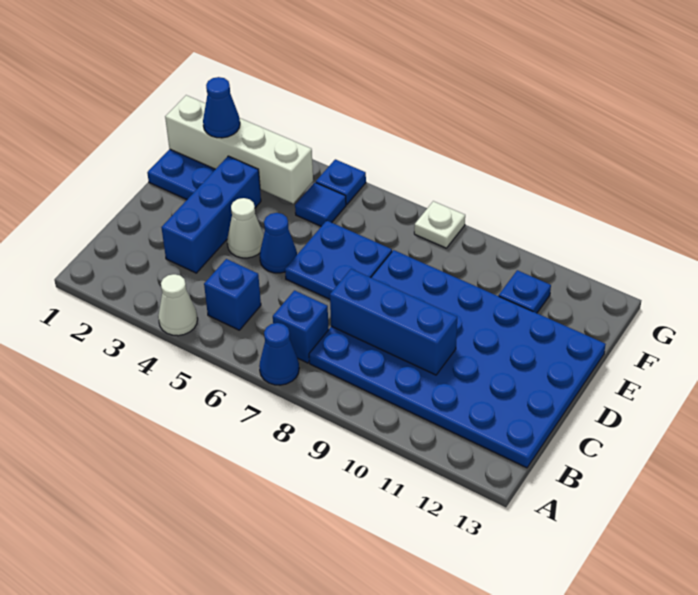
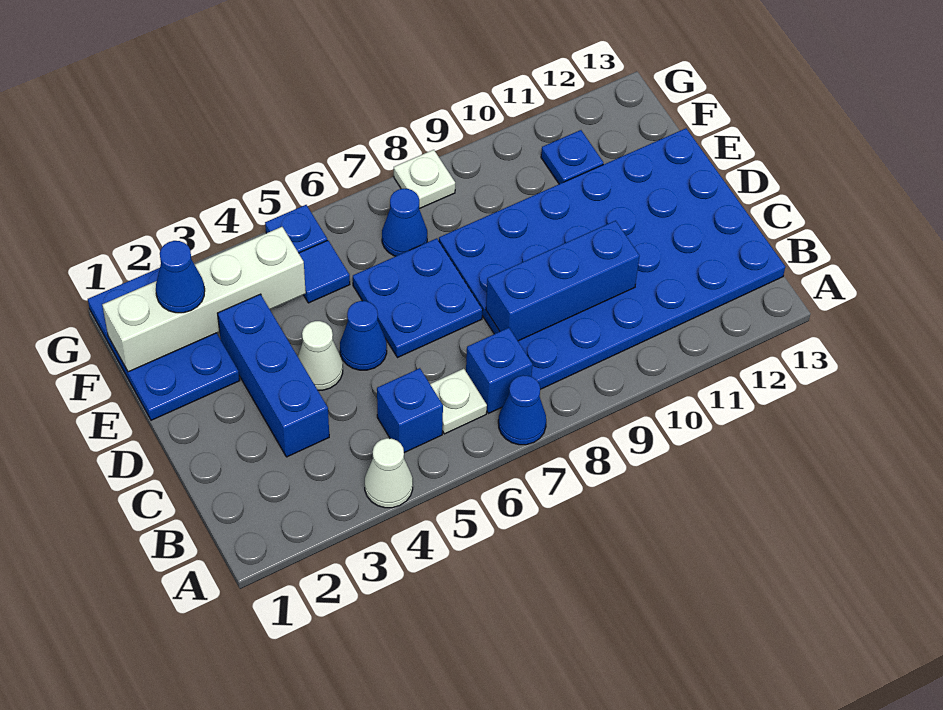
none -> white plate B6 level 1
none -> blue cone F7 level 1

